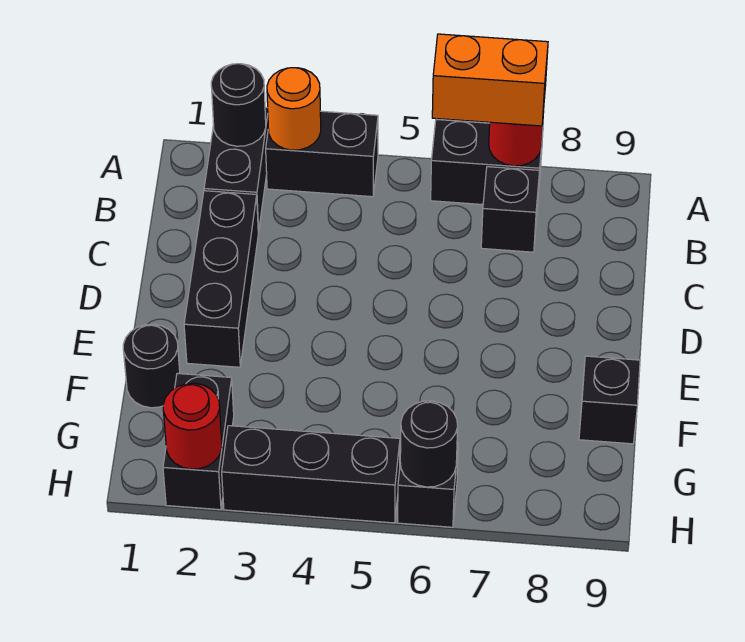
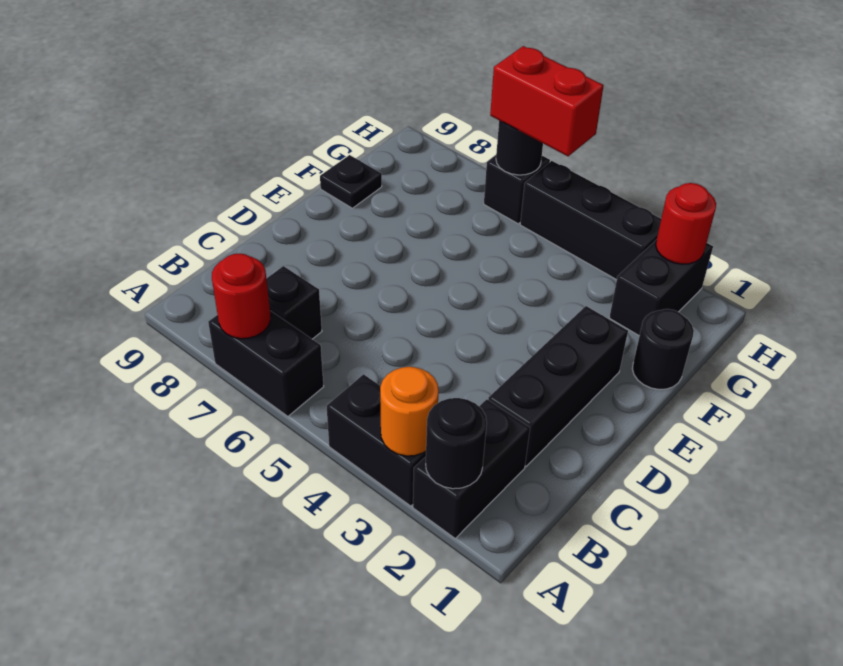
orange brick A6:A7 level 3 -> none
black brick F9 level 1 -> black plate F9 level 1
none -> red brick H5:H6 level 3

